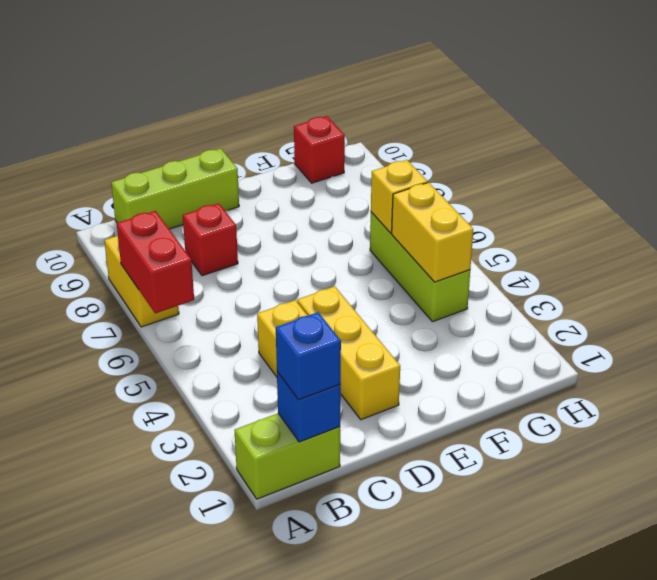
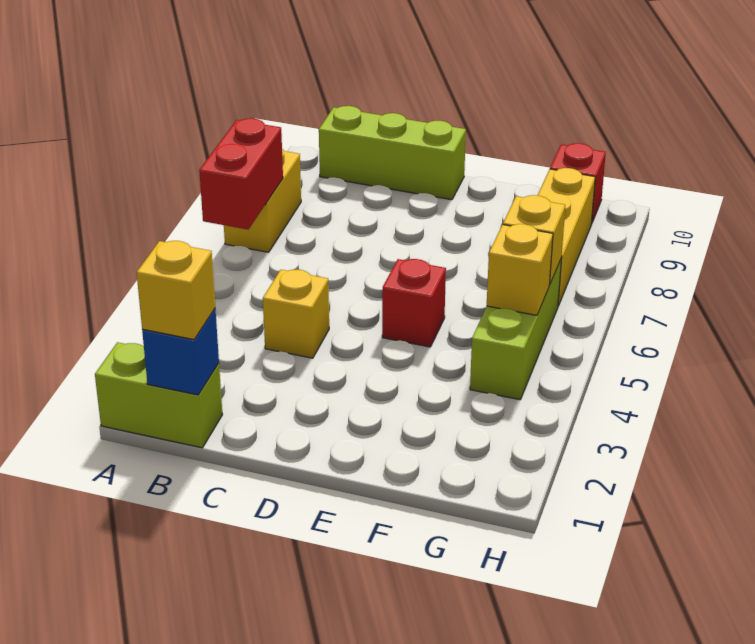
blue brick B1 level 3 -> yellow brick B1 level 3
red brick C8 level 1 -> red brick E5 level 1
yellow brick D2:D4 level 1 -> yellow brick G7:G9 level 1
yellow brick G4:G5 level 2 -> yellow brick G5 level 2

